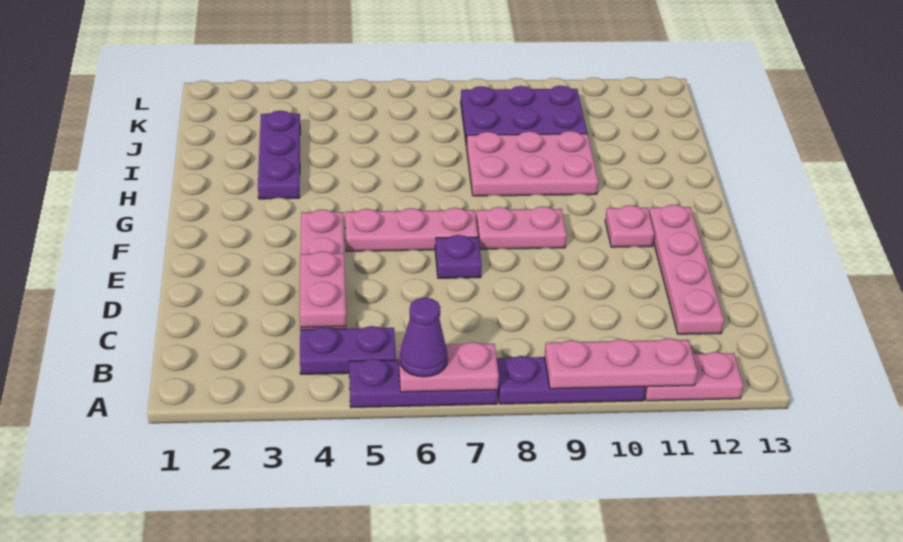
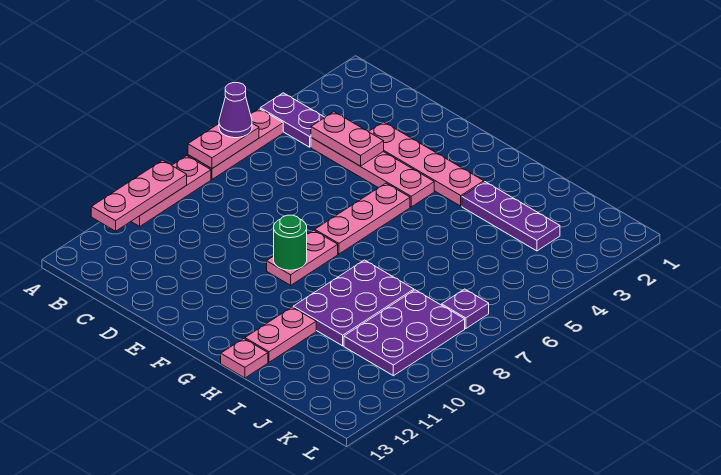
purple plate A5:A7 level 1 -> pink plate A5:A7 level 1
purple plate A8:A10 level 1 -> pink plate A8:A10 level 1
pink plate A11:A12 level 1 -> pink plate H11:H12 level 1
purple plate B4:B5 level 1 -> purple plate A4:B4 level 1
pink plate C12:F12 level 1 -> pink plate D3:G3 level 1
purple plate E7 level 1 -> purple plate K7 level 1
none -> green round brick F9 level 2
pink plate F11 level 1 -> pink plate H13 level 1
pink plate H8:I10 level 1 -> purple plate H8:I10 level 1

